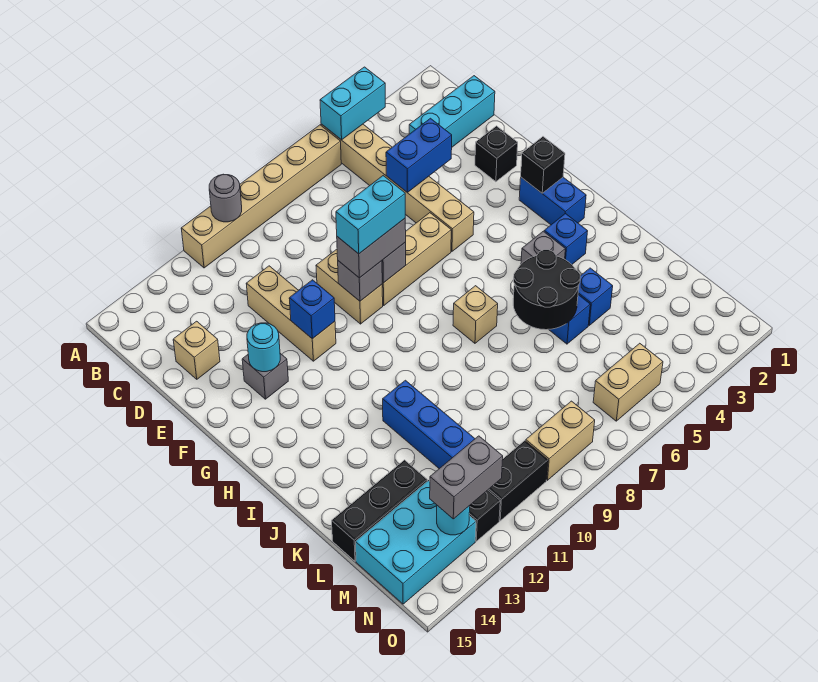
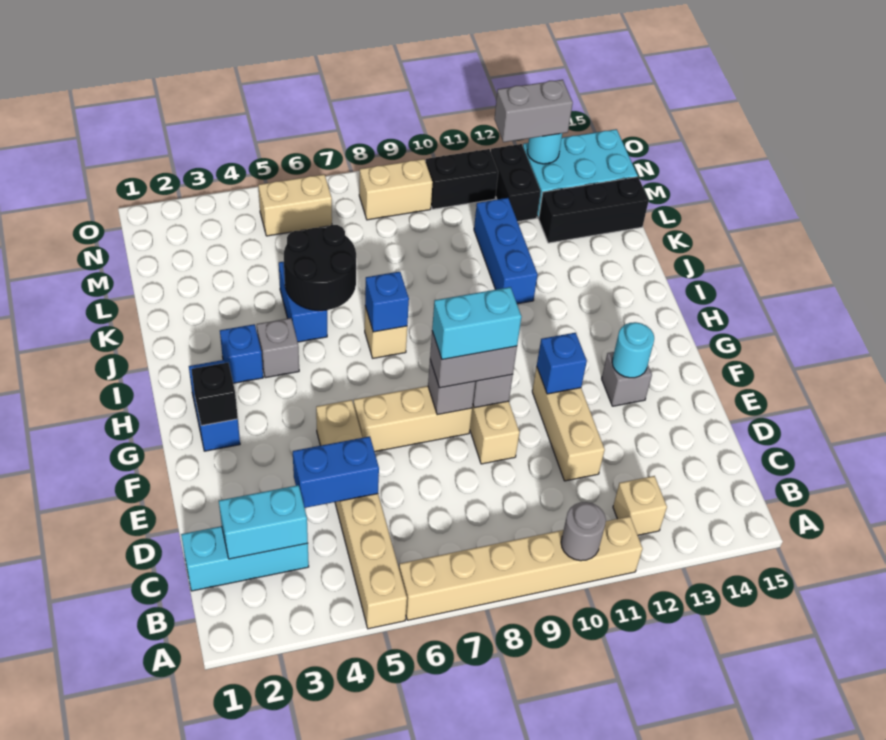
cyan brick A4:A5 level 2 -> cyan brick C2:C3 level 2
tan brick D14 level 1 -> tan brick B12 level 1
black brick E2 level 1 -> none
blue brick K4 level 1 -> blue brick I7 level 2

